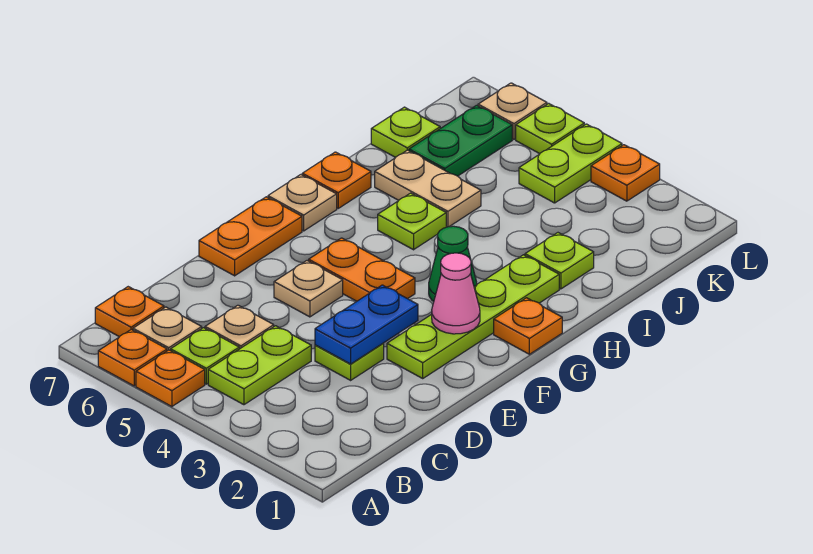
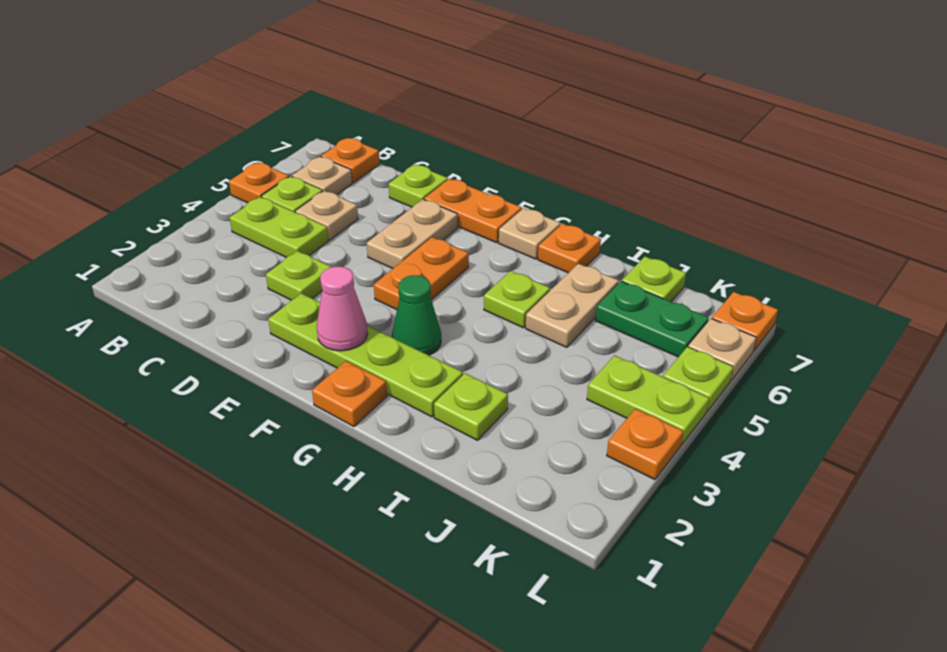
orange plate A6 level 1 -> orange plate L7 level 1
blue plate D3:E3 level 2 -> none
none -> lime plate D7 level 1
tan plate E5 level 1 -> tan plate E5:E6 level 1

